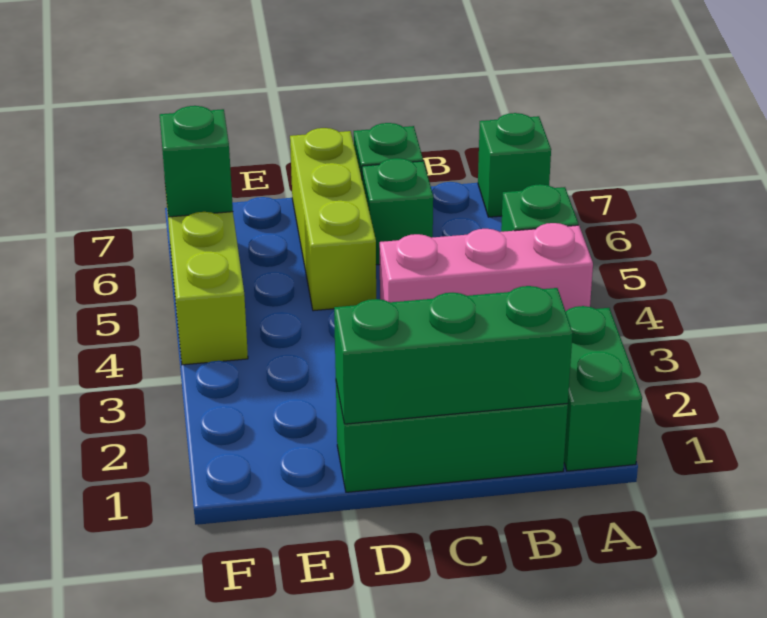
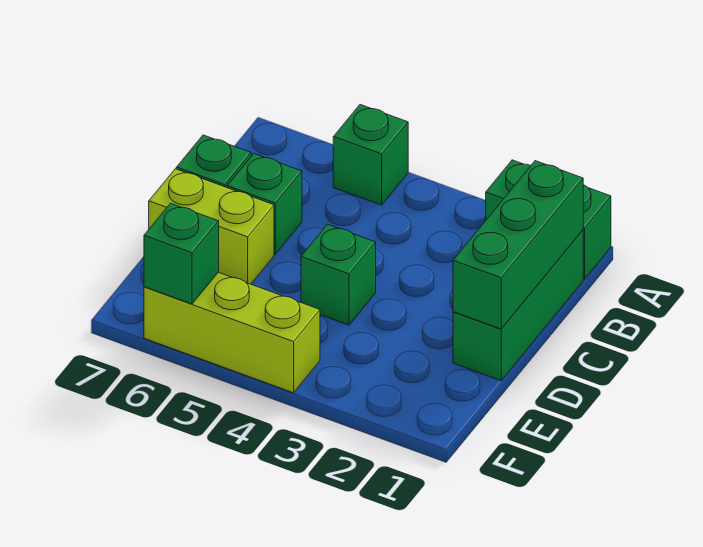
pink brick A4:C4 level 1 -> none
green brick A7 level 1 -> green brick D4 level 1
lime brick D5:D7 level 1 -> lime brick D6:D7 level 1

